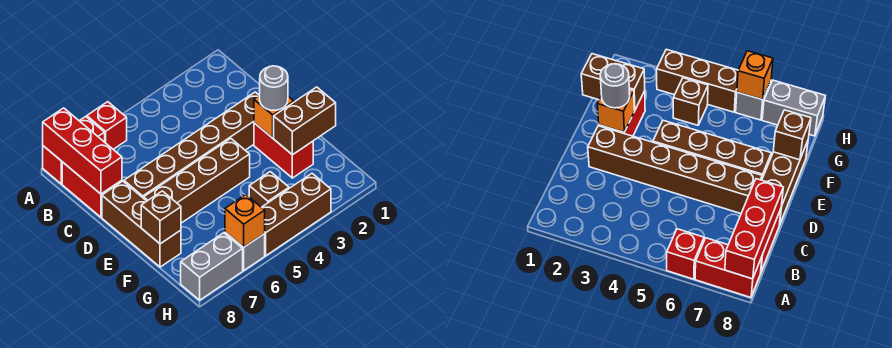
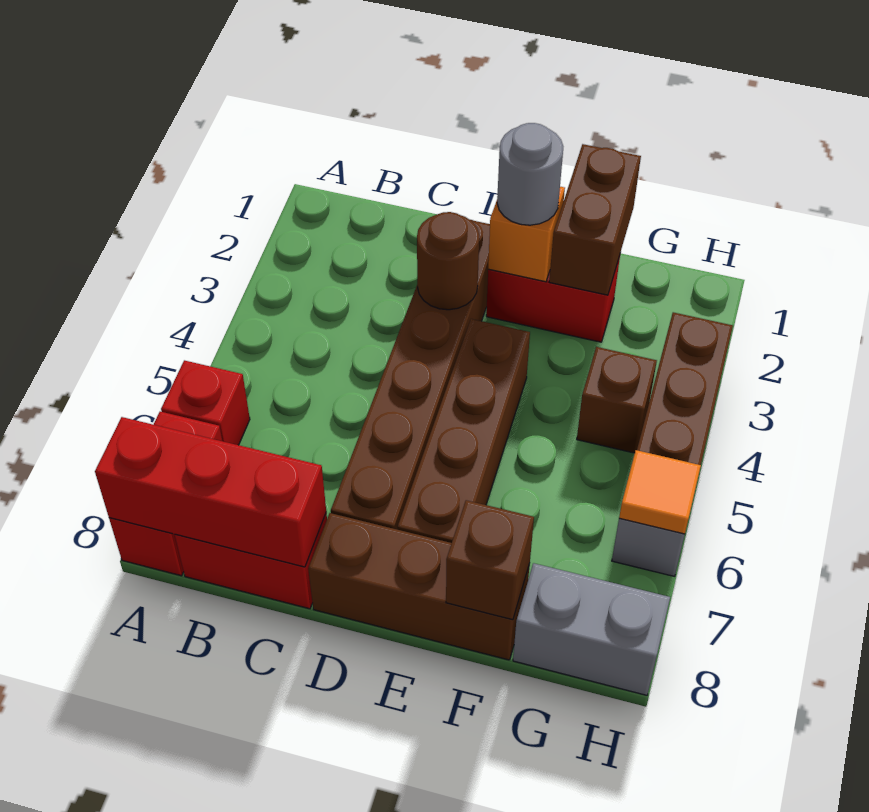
none -> brown round brick D3 level 2
orange brick H6 level 2 -> orange tile H6 level 2
grey brick H7:H8 level 1 -> grey brick G8:H8 level 1

